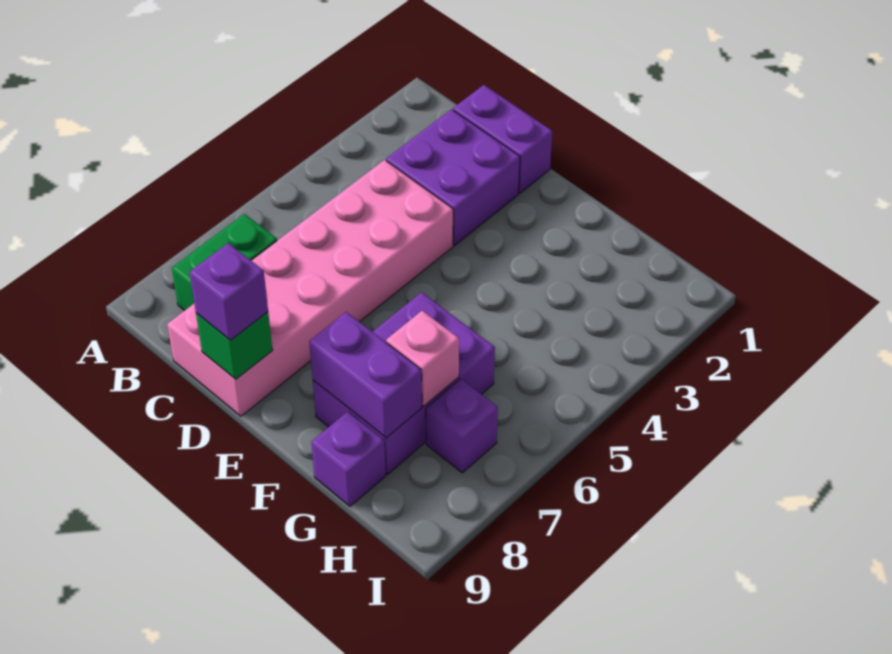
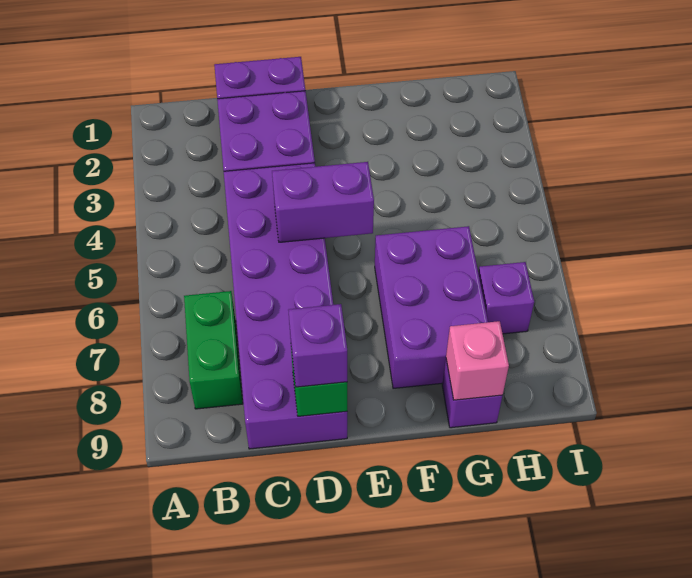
pink brick C4:D9 level 1 -> purple brick C4:D9 level 1
purple brick F8:G8 level 2 -> purple brick D5:E5 level 2
pink brick G7 level 2 -> pink brick G9 level 2

